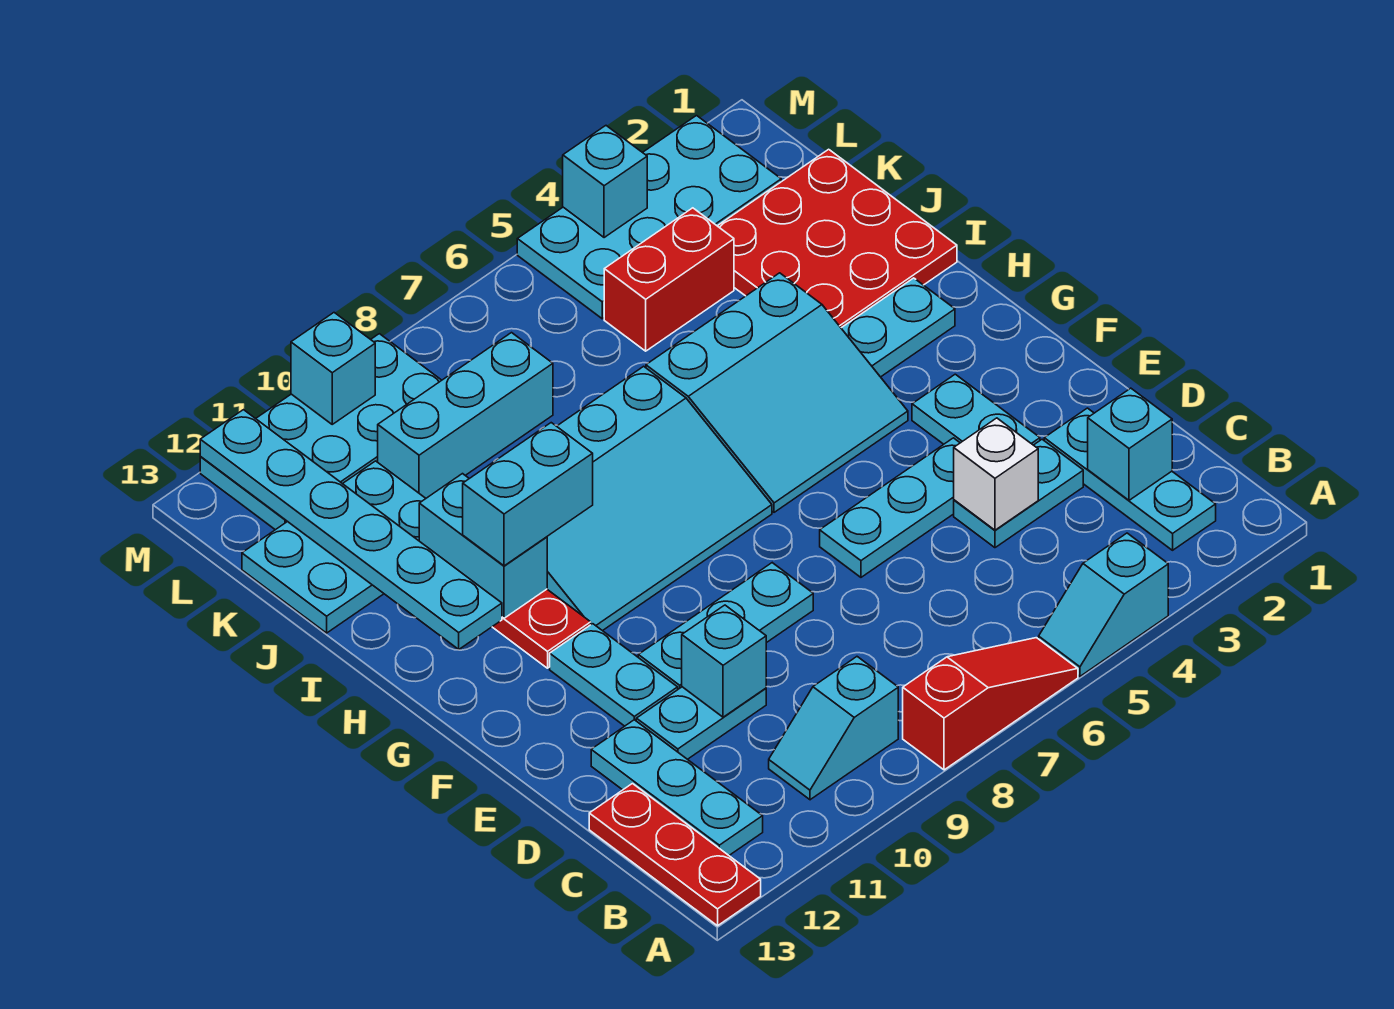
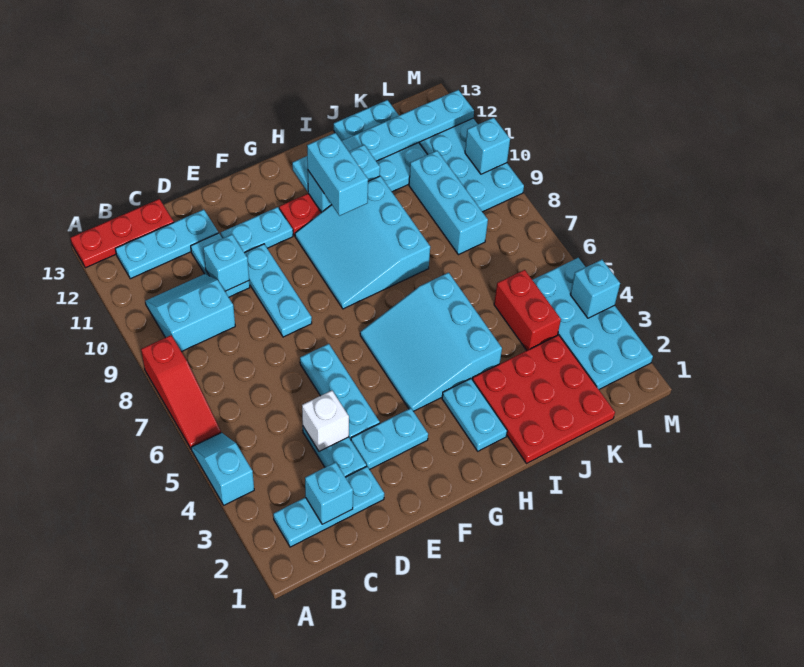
cyan slope B9:B10 level 1 top 9 -> cyan slope B9:C10 level 1 top 9
cyan slope G7:I10 level 1 top I -> cyan slope G8:I10 level 1 top I

